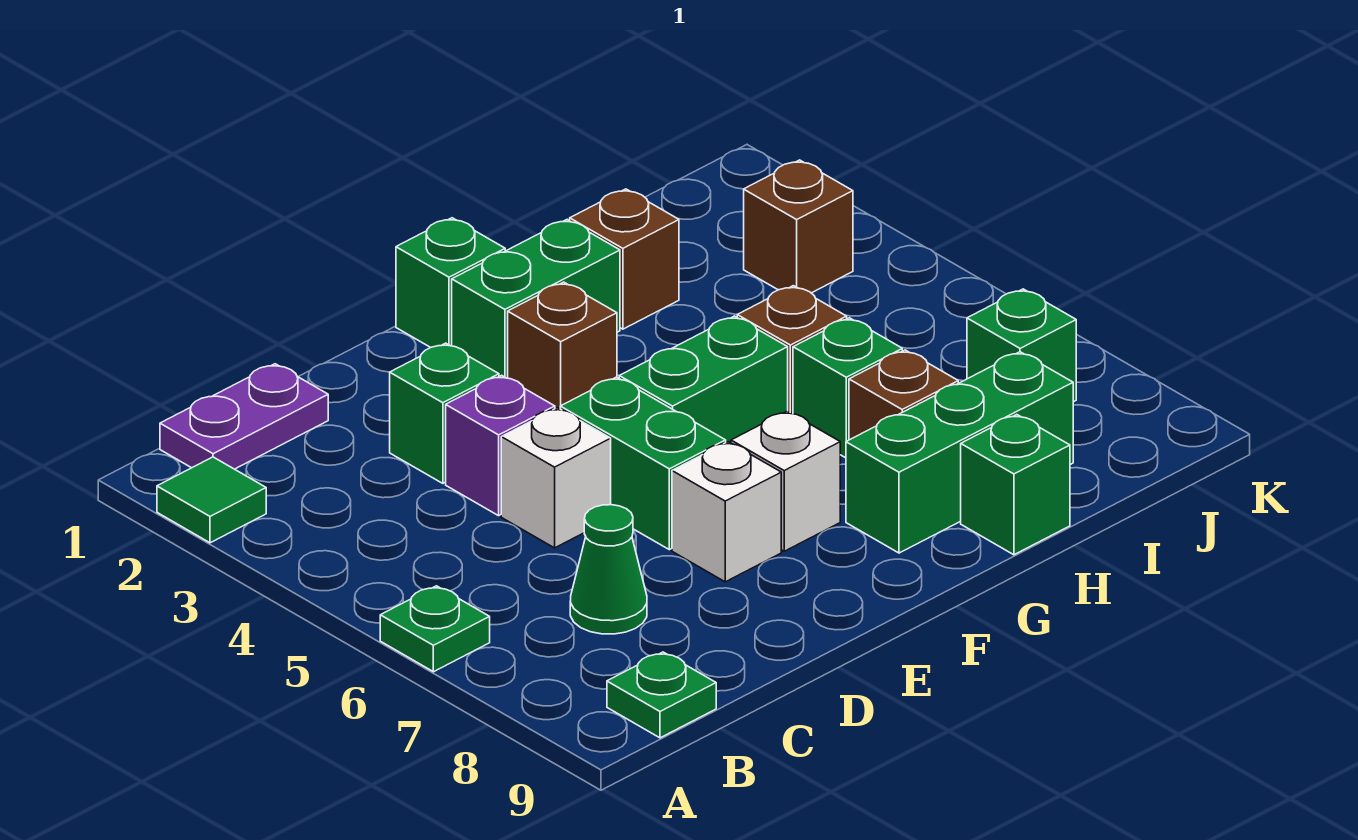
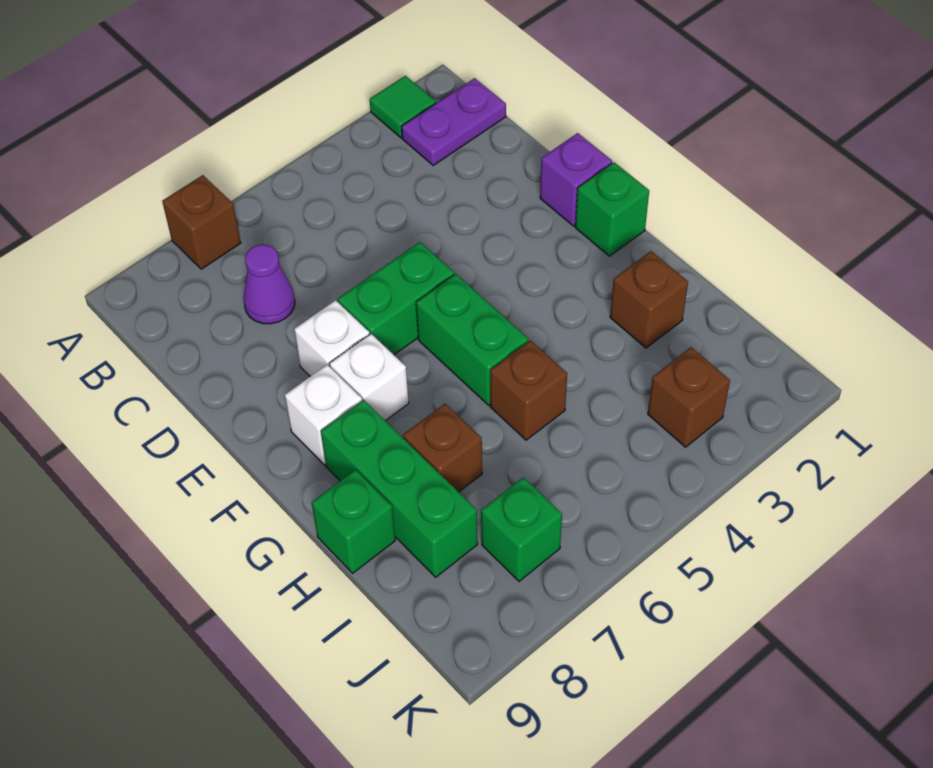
green plate A6 level 1 -> none
purple plate B1:C1 level 1 -> purple plate B1:B2 level 1
green plate B9 level 1 -> none
green cone C7 level 1 -> purple cone C7 level 1
green brick D3 level 1 -> none
purple brick D4 level 1 -> purple brick E1 level 1
white brick D5 level 1 -> white brick F8 level 1
green brick F2:G2 level 1 -> none
brown brick F3 level 1 -> brown brick A7 level 1
green brick H6 level 1 -> none

